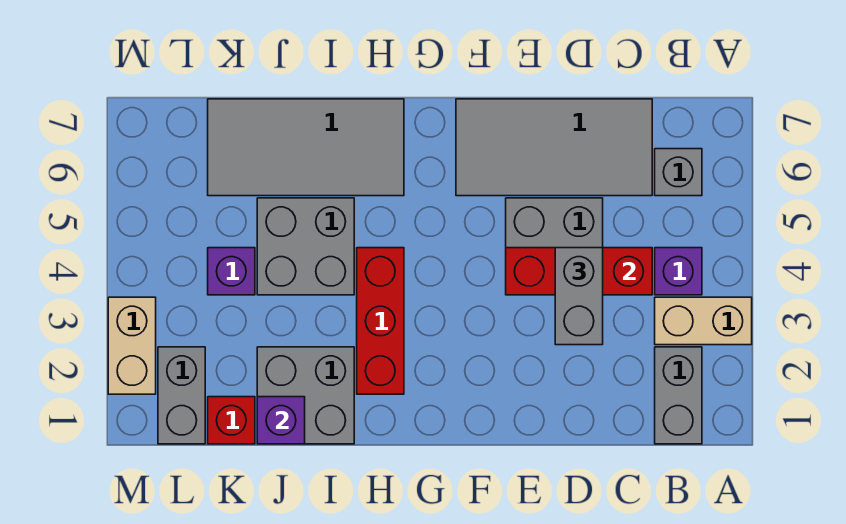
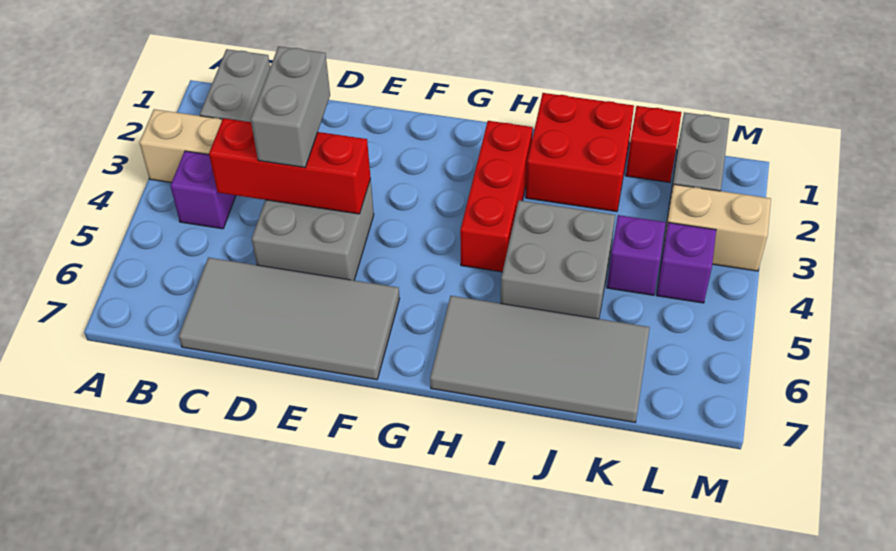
grey brick B6 level 1 -> none
grey brick I1:J2 level 1 -> red brick I1:J2 level 1
purple brick J1 level 2 -> purple brick L4 level 1
tan brick M2:M3 level 1 -> tan brick L3:M3 level 1

